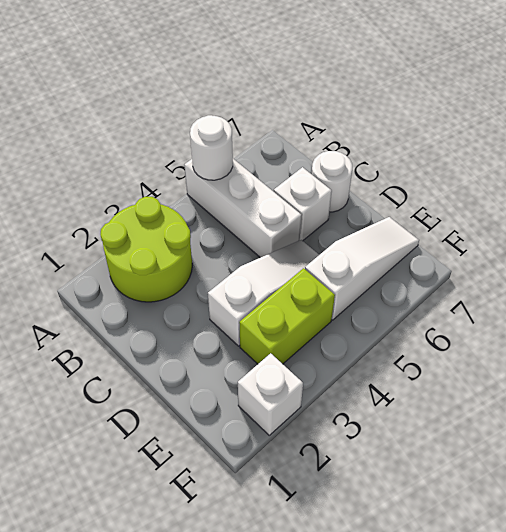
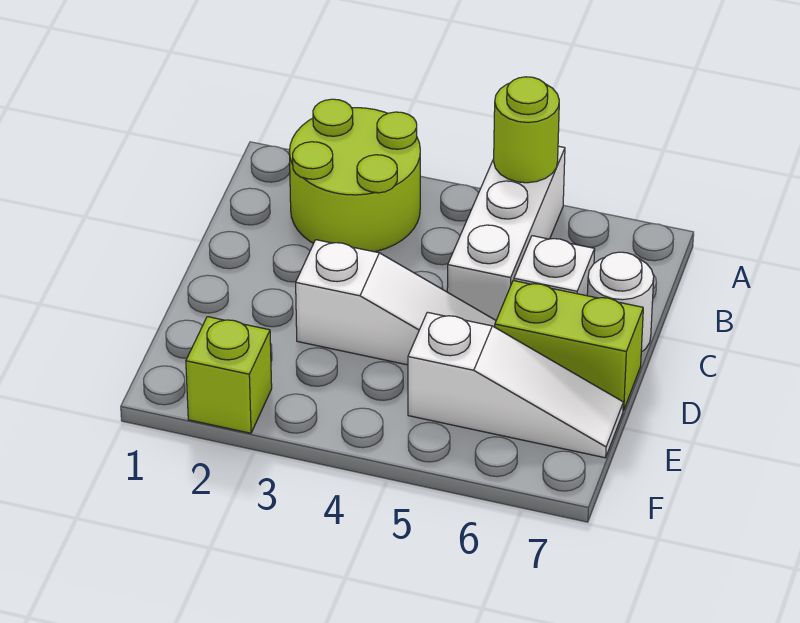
white round brick A5 level 2 -> lime round brick A5 level 2
lime brick E3:E4 level 1 -> lime brick D6:D7 level 1
white brick F2 level 1 -> lime brick F2 level 1

